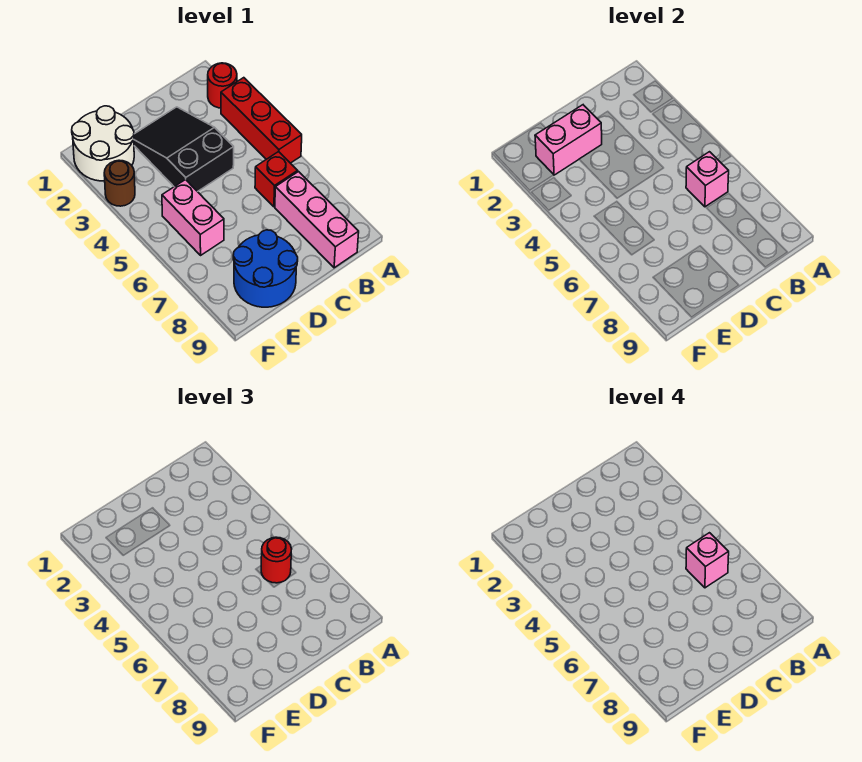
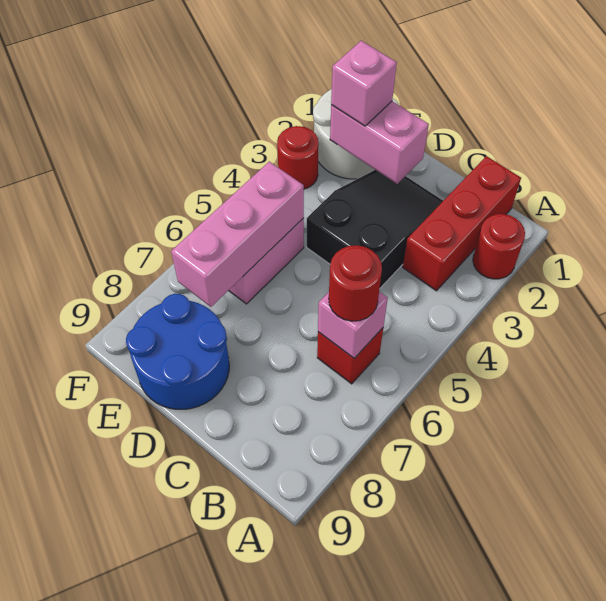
red brick A3:A5 level 1 -> red brick B1:B3 level 1
pink brick B6 level 4 -> pink brick E2 level 3
pink brick B7:B9 level 1 -> pink brick E5:E7 level 2
brown round brick F3 level 1 -> red round brick F3 level 1

